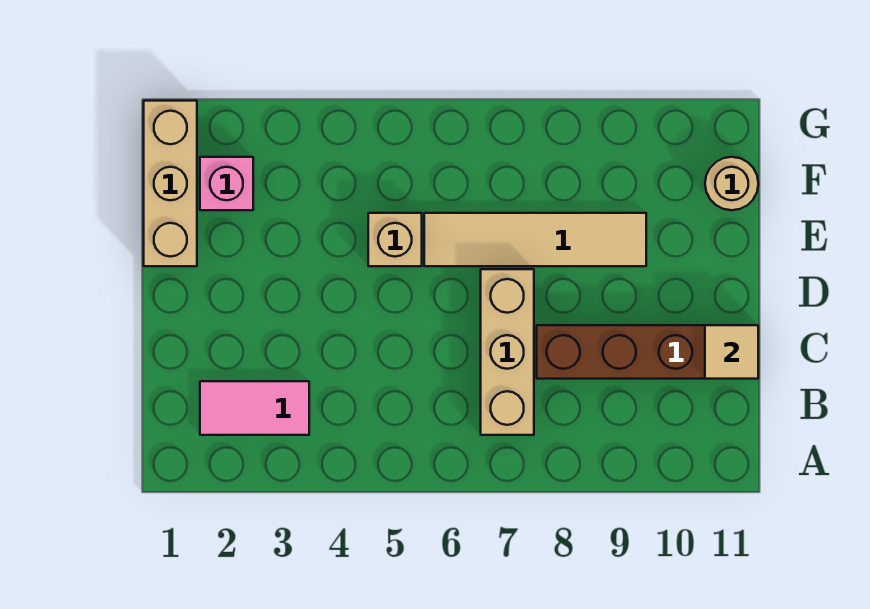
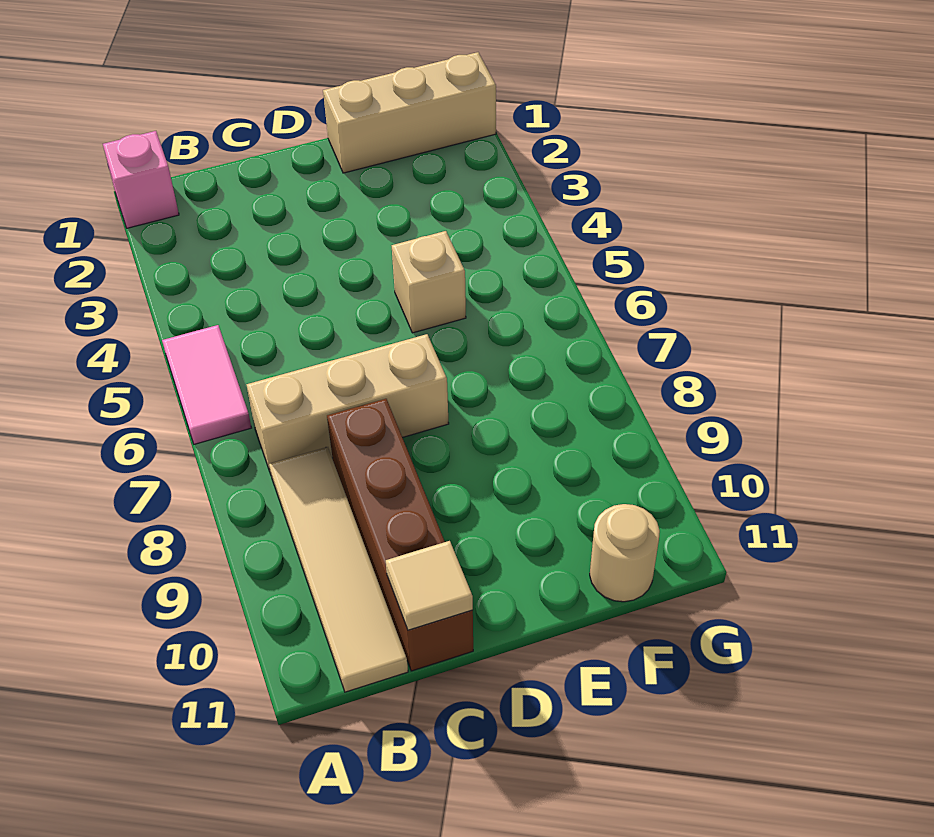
pink tile B2:B3 level 1 -> pink tile A5:A6 level 1
tan tile E6:E9 level 1 -> tan tile B8:B11 level 1
pink brick F2 level 1 -> pink brick A1 level 1

